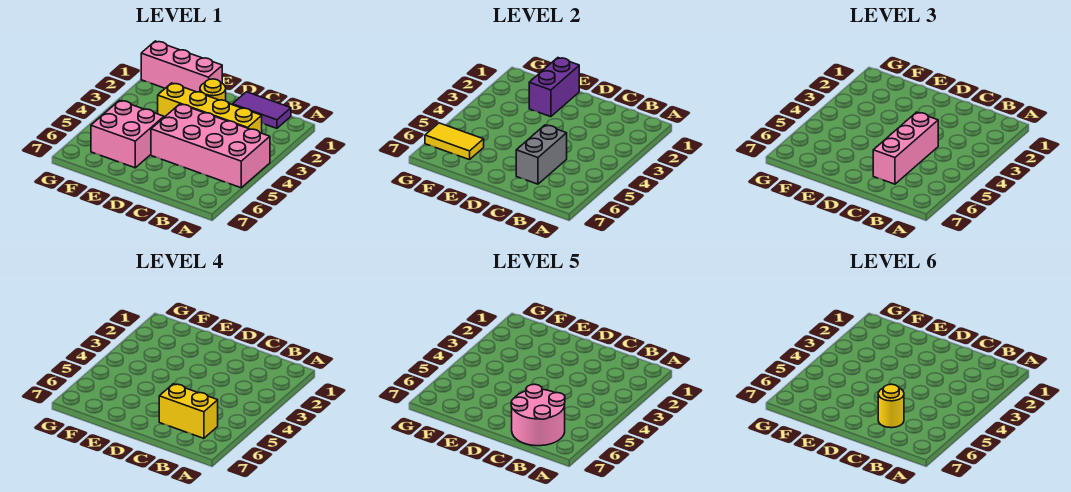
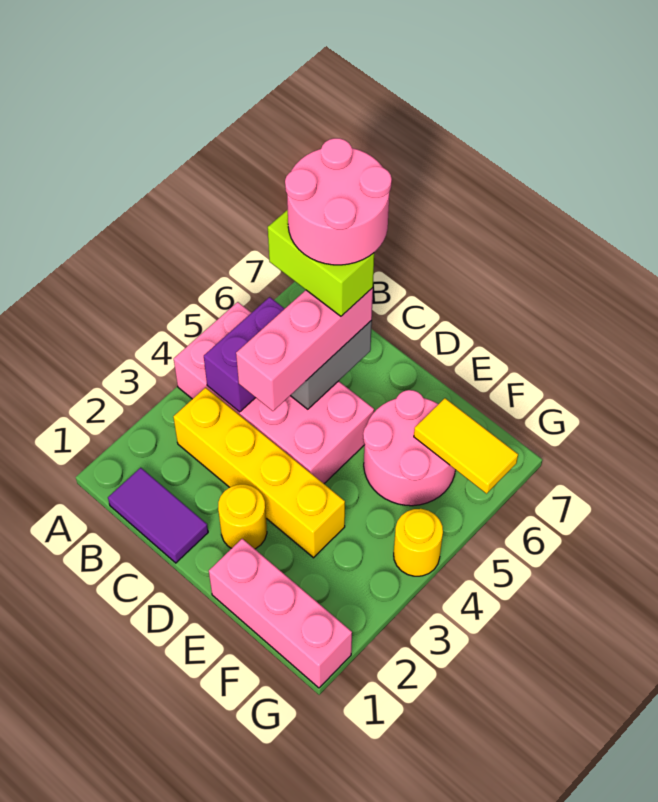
yellow brick B6:C6 level 4 -> lime brick B6:C6 level 4
yellow round brick C6 level 6 -> yellow round brick G4 level 1
purple brick E1:E2 level 2 -> purple brick B4:B5 level 2
pink brick E5:F6 level 1 -> pink round brick E5:F6 level 1

